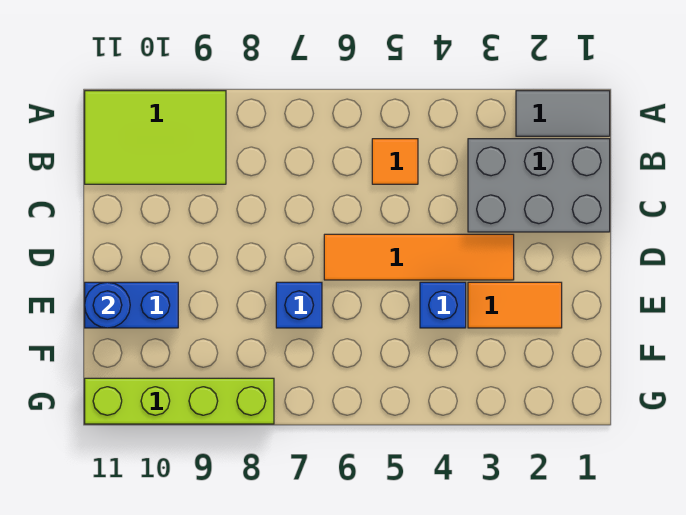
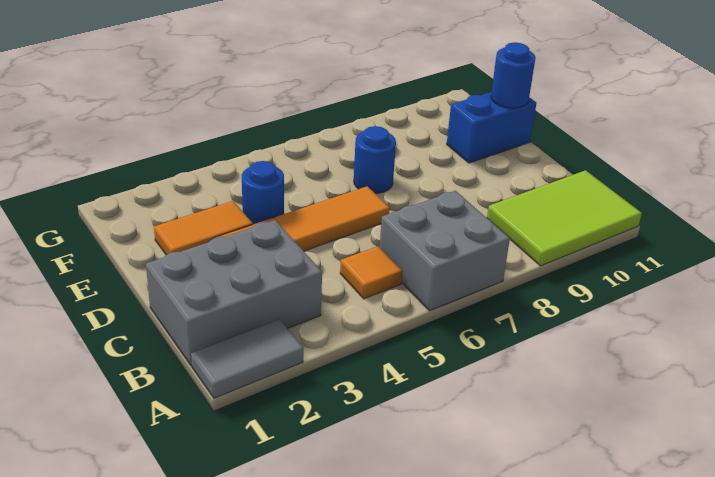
none -> grey brick A6:B7 level 1
blue brick E4 level 1 -> blue round brick E4 level 1
blue brick E7 level 1 -> blue round brick E7 level 1
lime brick G8:G11 level 1 -> none

